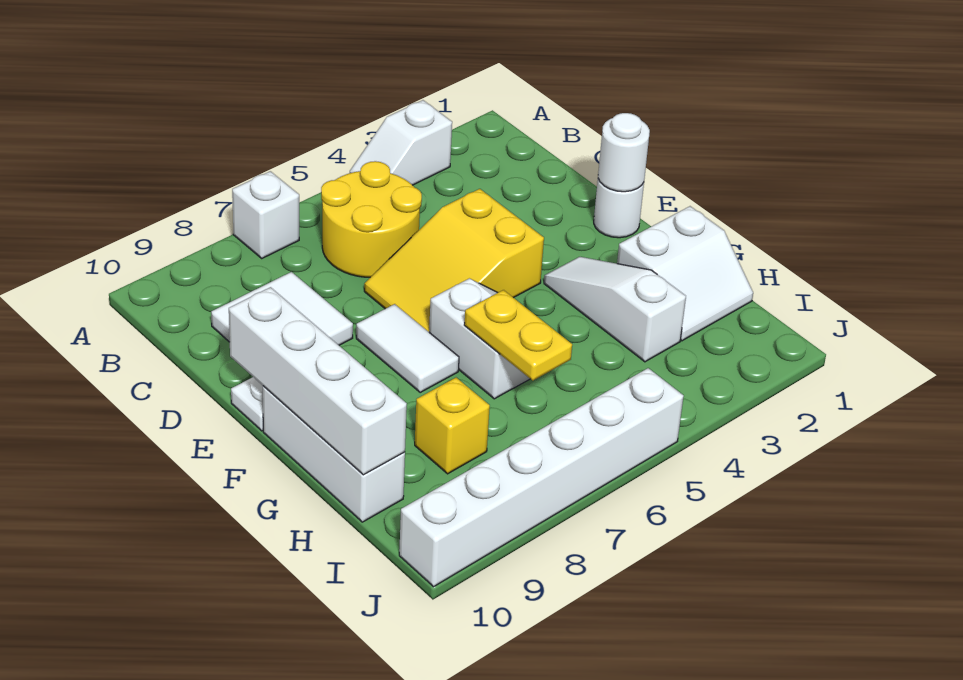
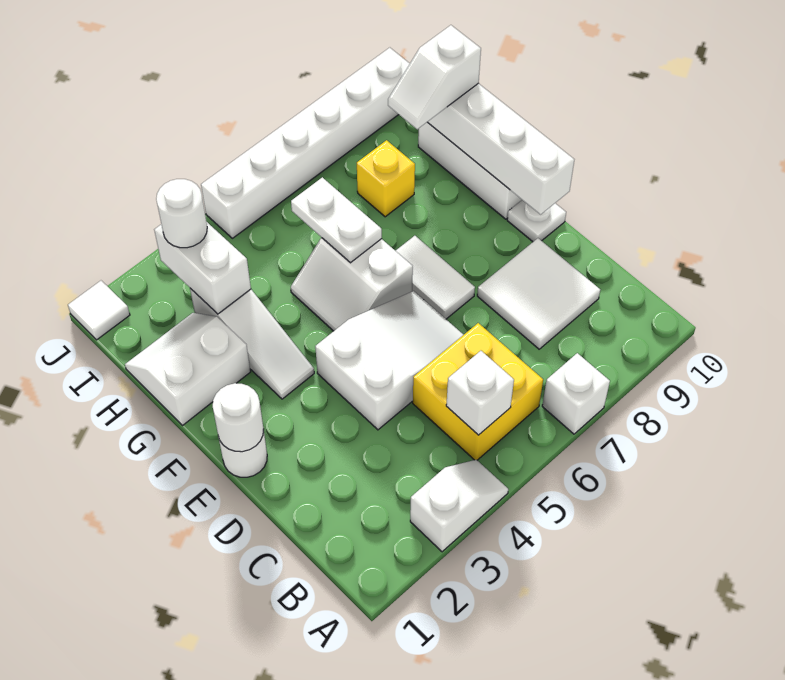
yellow round brick B5:C6 level 1 -> yellow brick B5:C6 level 1
none -> white brick B5 level 2
yellow slope D4:E6 level 1 top 4 -> white slope D4:E6 level 1 top 4
yellow plate G6:H6 level 2 -> white plate G6:H6 level 2
none -> white brick H3:I3 level 2
none -> white slope H9:H10 level 3 top 10
none -> white round brick I3 level 3
none -> white tile J1 level 1

